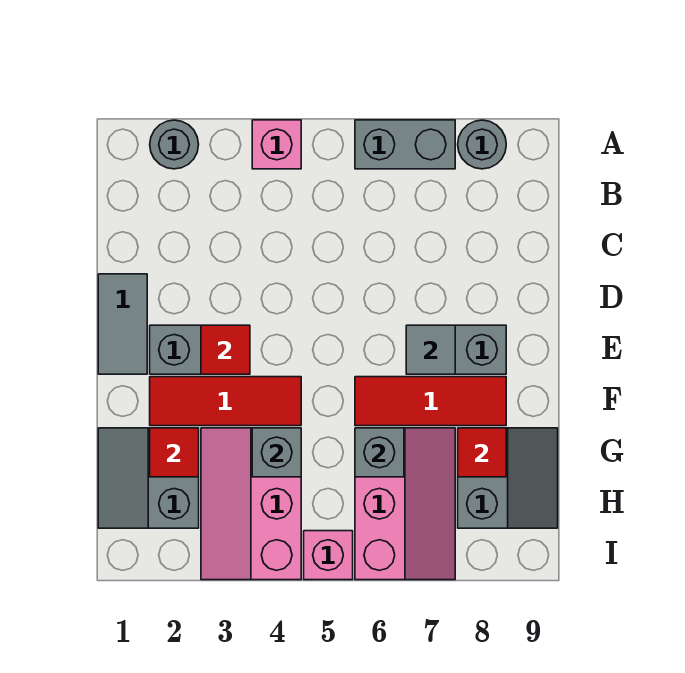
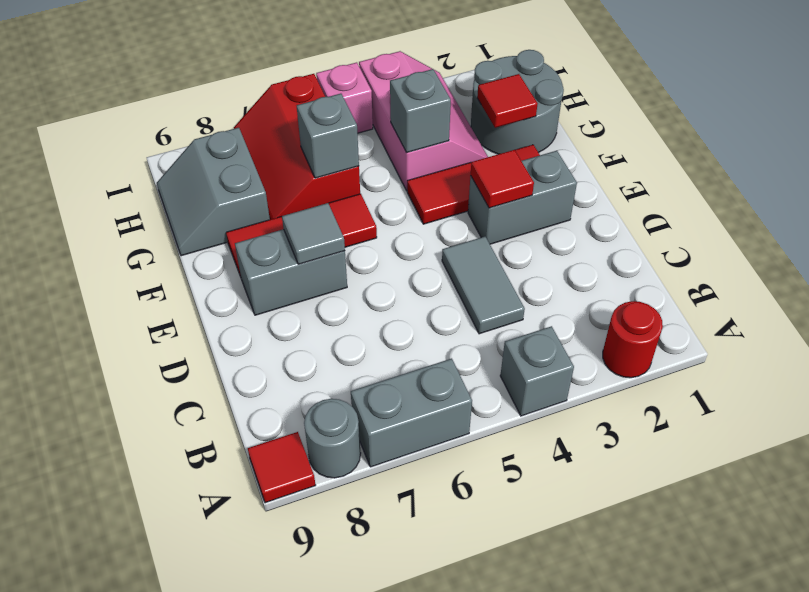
grey round brick A2 level 1 -> red round brick A2 level 1
pink brick A4 level 1 -> grey brick A4 level 1
grey tile D1:E1 level 1 -> grey tile C4:D4 level 1
grey slope G1:H2 level 1 top 2 -> grey round brick G1:H2 level 1
pink slope G6:I7 level 1 top 6 -> red slope G6:I7 level 1 top 6
red tile G8 level 2 -> red tile A9 level 1

